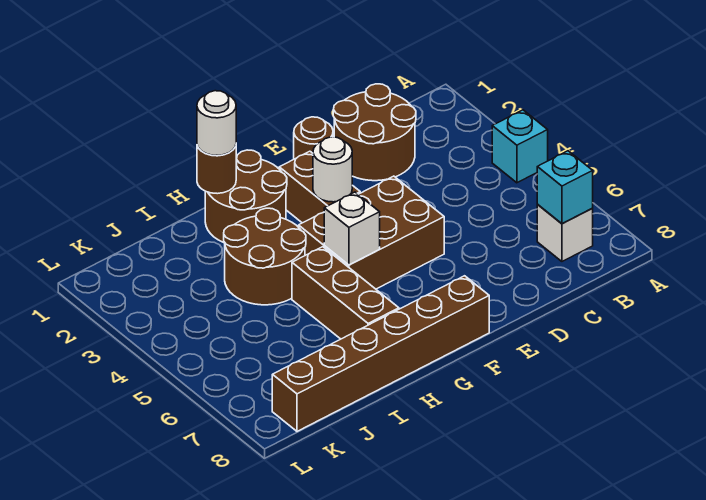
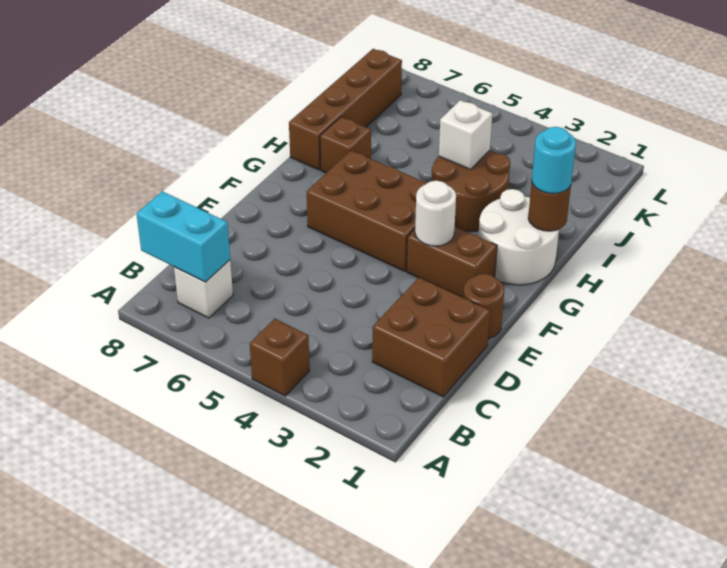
cyan brick A4 level 1 -> brown brick A4 level 1
cyan brick B7 level 2 -> cyan brick B7:B8 level 2
brown round brick C1:D2 level 1 -> brown brick C1:D2 level 1
brown brick E4:G5 level 1 -> brown brick F4:G6 level 1
brown brick F8:K8 level 1 -> brown brick H8:K8 level 1
brown round brick G1:H2 level 1 -> white round brick G1:H2 level 1
white brick G5 level 2 -> white brick I4 level 2
white round brick H1 level 3 -> cyan round brick H1 level 3
brown brick H5:H7 level 1 -> brown brick H7 level 1

